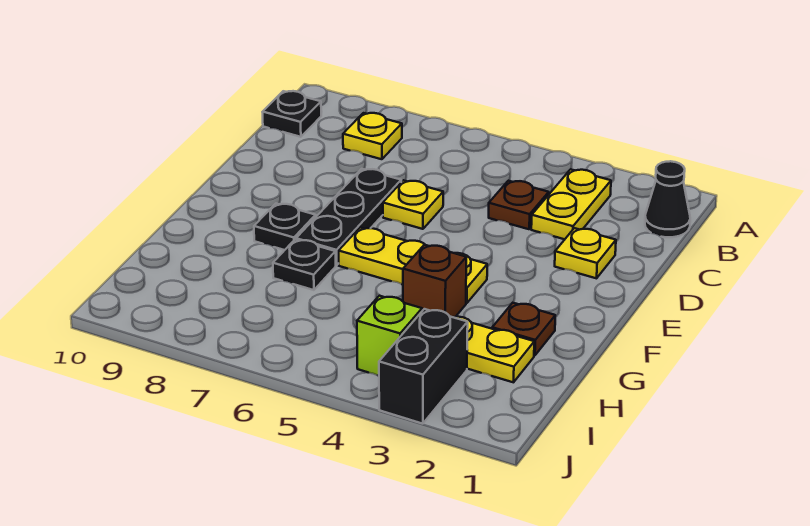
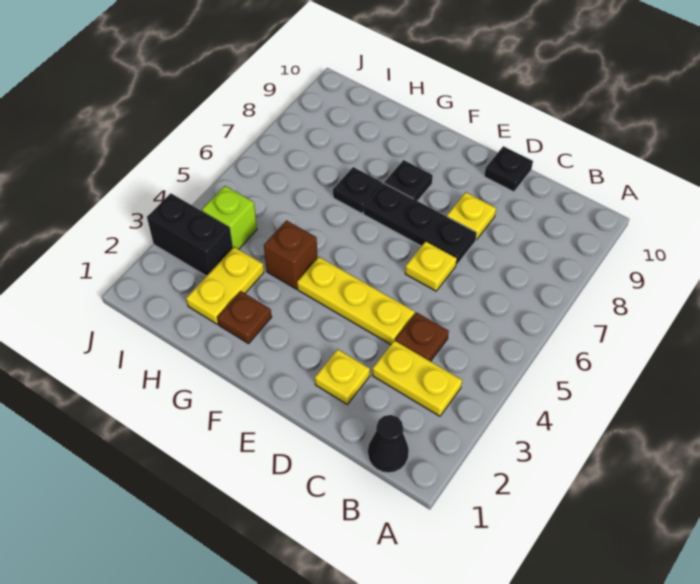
yellow plate B8 level 1 -> yellow plate D8 level 1
black plate B10 level 1 -> black plate D10 level 1
yellow plate F4:F6 level 1 -> yellow plate D4:F4 level 1

